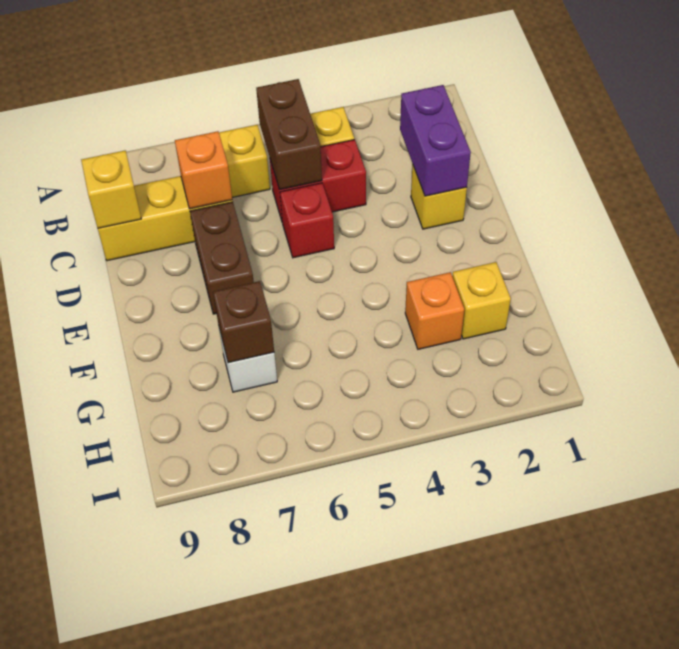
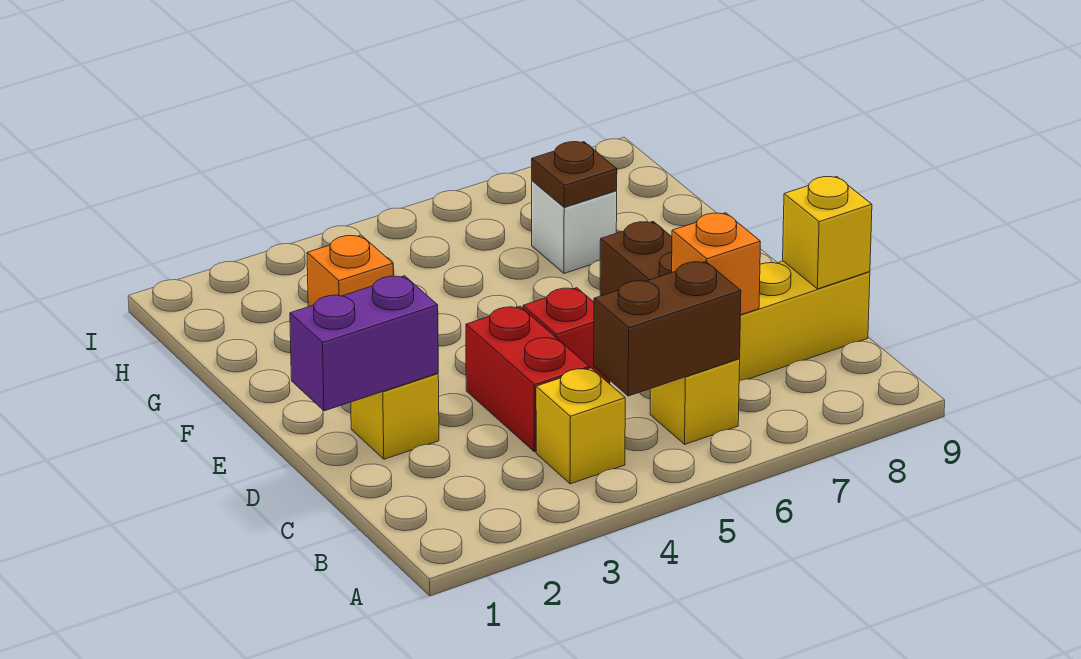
brown brick B5:C5 level 2 -> brown brick B5:B6 level 2
purple brick C2:D2 level 2 -> purple brick D1:D2 level 2
red brick C4:C5 level 1 -> red brick C4:D4 level 1
yellow brick G2 level 1 -> none
brown brick G7 level 2 -> brown plate G7 level 2

